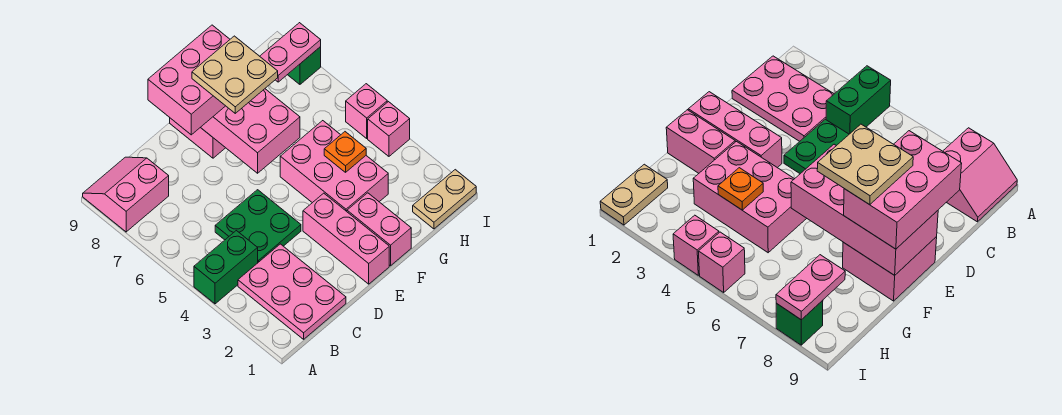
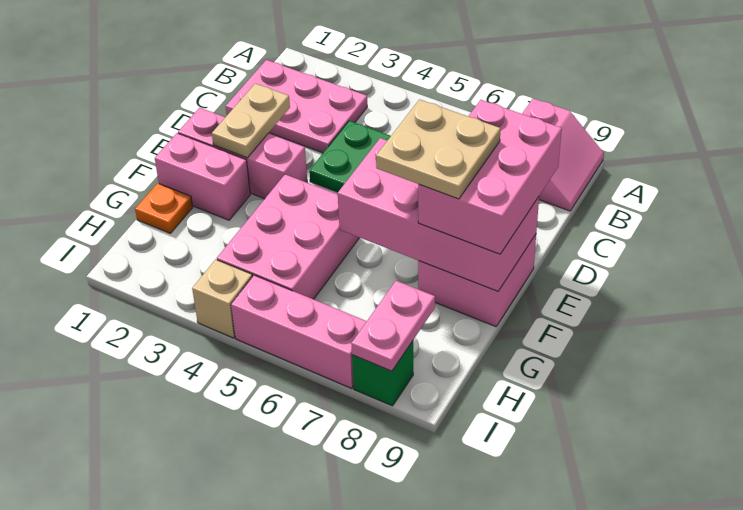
green brick A4:B4 level 1 -> none
pink brick F3:G5 level 1 -> pink brick F4:H5 level 1
orange plate G4 level 2 -> orange plate G1 level 1
tan plate H1:I1 level 1 -> tan plate D2:E2 level 2
pink brick I4 level 1 -> tan brick I4 level 1
pink brick I5 level 1 -> pink brick I5:I7 level 1

